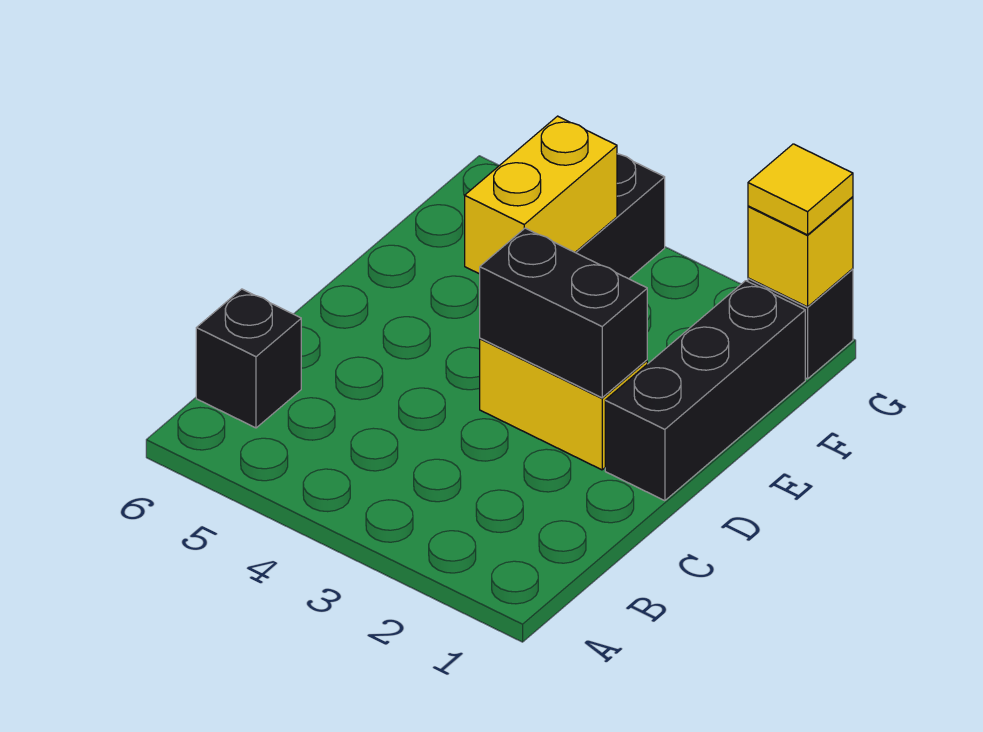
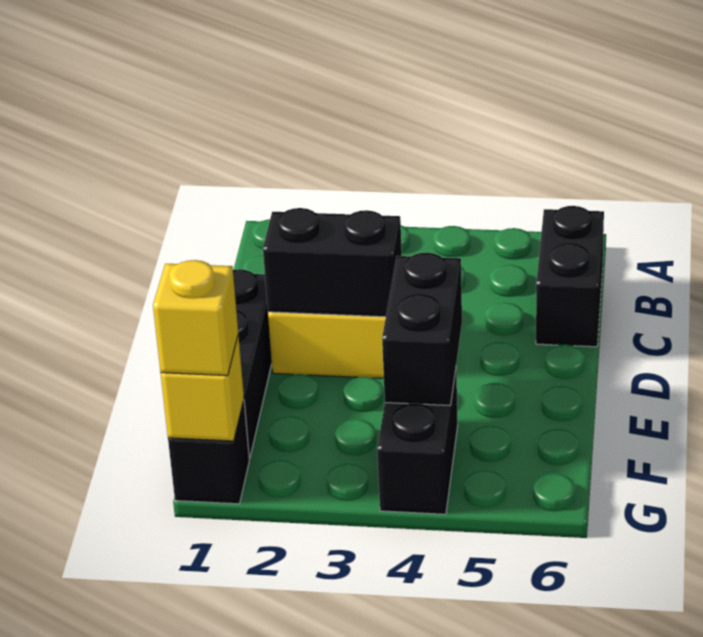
black brick B6 level 1 -> black brick B6:C6 level 1
yellow brick E4:F4 level 2 -> black brick E4:F4 level 2
yellow tile G1 level 3 -> yellow brick G1 level 3

